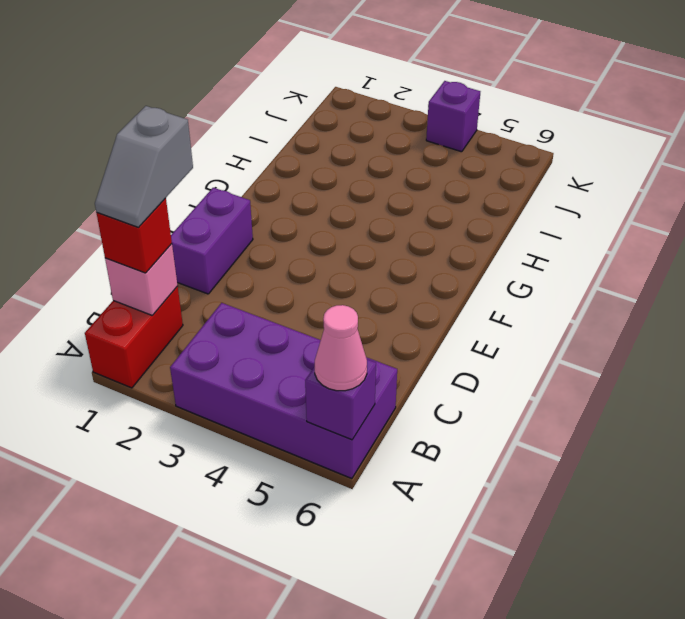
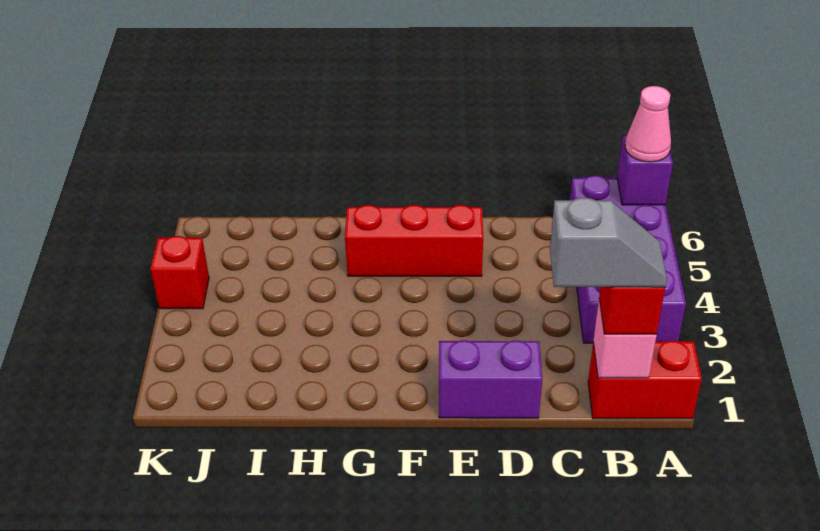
none -> red brick E5:G5 level 1
purple brick K4 level 1 -> red brick K4 level 1

